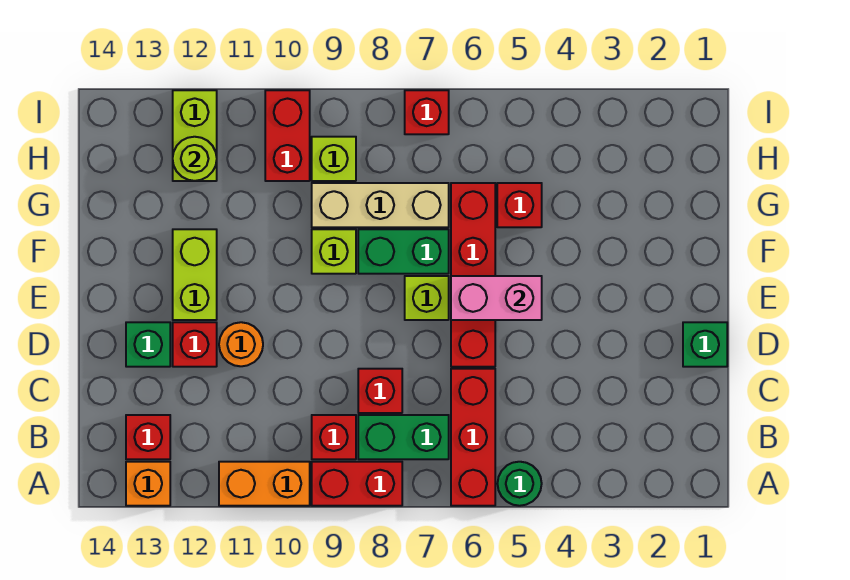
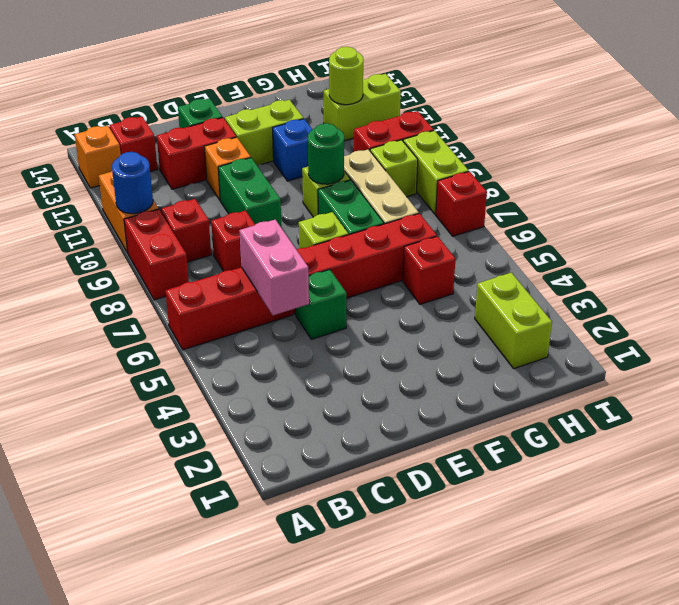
green round brick A5 level 1 -> green round brick F9 level 2
none -> blue round brick A10 level 2
green brick B7:B8 level 1 -> green brick D9:D10 level 1
green brick D1 level 1 -> green brick D5 level 1
orange round brick D11 level 1 -> orange brick D11 level 1
red brick D12 level 1 -> red brick C12:D12 level 1
pink brick E5:E6 level 2 -> pink brick C5:C6 level 2
none -> blue brick F11 level 1
none -> lime brick H2:H3 level 1
none -> lime brick I8:I9 level 1

